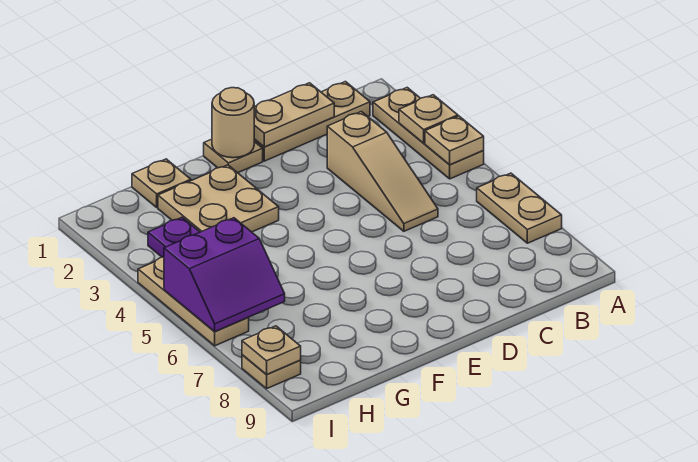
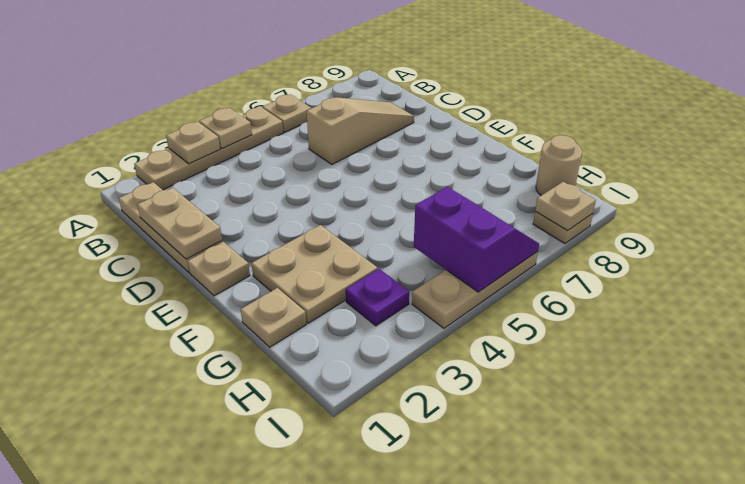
tan plate A2:A4 level 1 -> tan plate A2:A5 level 1
tan plate A6:A7 level 1 -> tan plate A6 level 1
tan slope C3:C5 level 1 top 3 -> tan slope C6:C8 level 1 top 6
tan round brick E1 level 2 -> tan round brick H9 level 1

